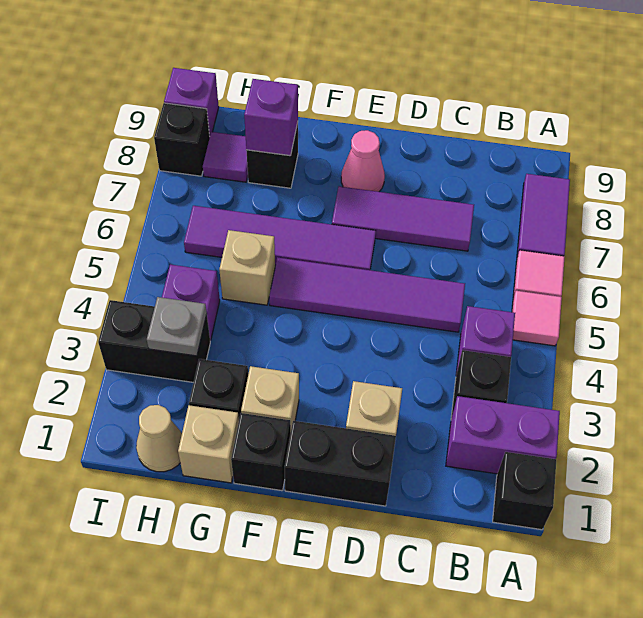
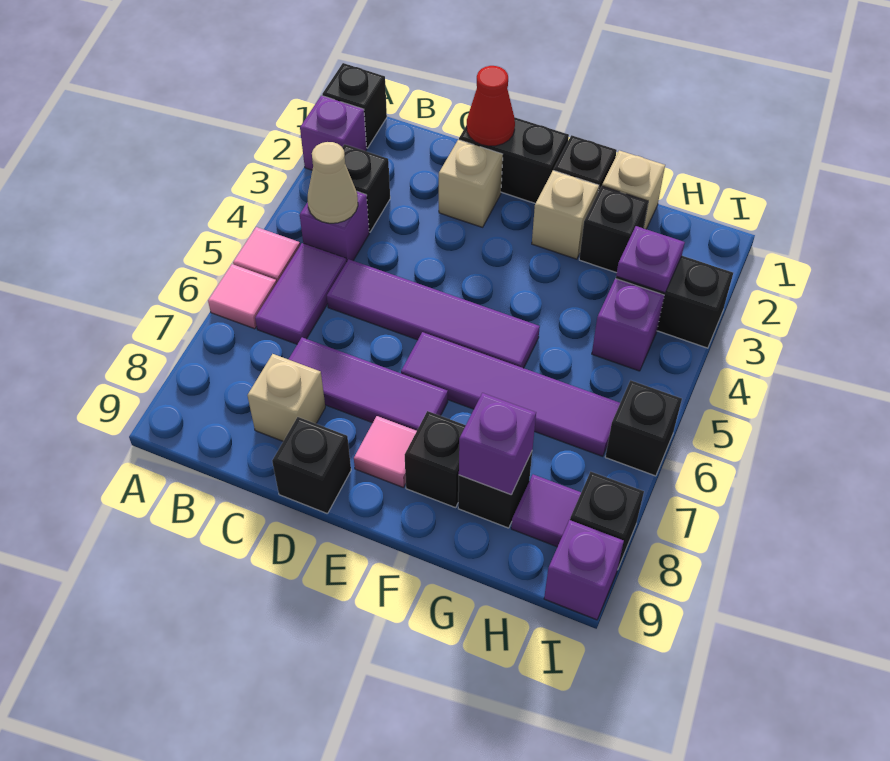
purple brick A2:B2 level 1 -> purple brick A2 level 1
purple tile A7:A8 level 1 -> purple tile B5:B6 level 1
none -> red cone D1 level 2
none -> black brick D9 level 1
pink cone E8 level 1 -> pink tile E8 level 1
none -> black brick F8 level 1
tan brick G5 level 1 -> tan brick C8 level 1
tan cone H1 level 1 -> tan cone B4 level 2
grey plate H3 level 2 -> purple plate H3 level 2
none -> black brick I6 level 1

